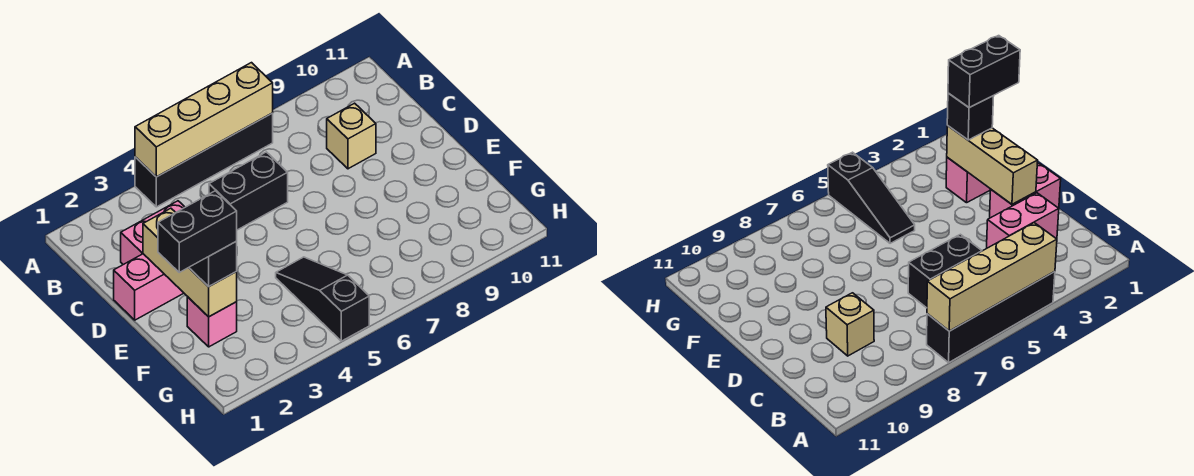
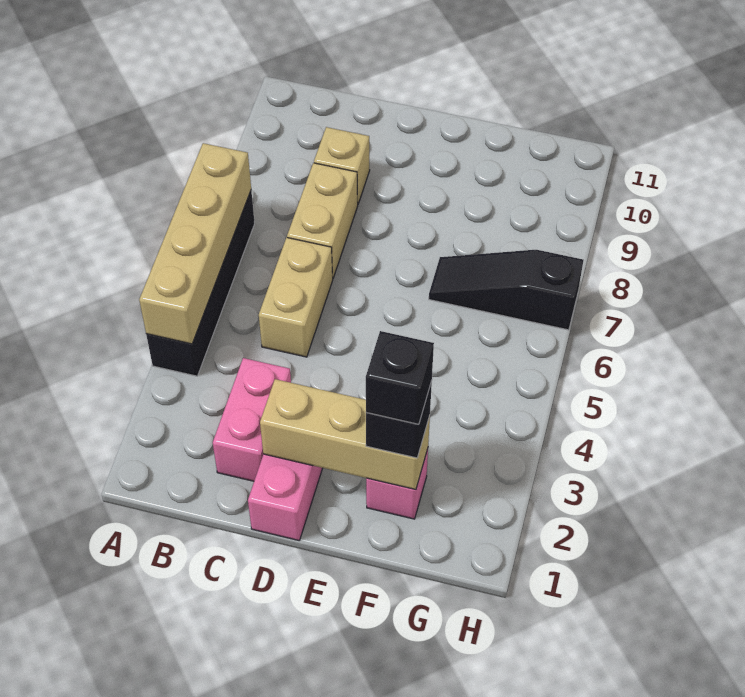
black brick C5:C6 level 1 -> tan brick C5:C6 level 1
none -> tan brick C7:C8 level 1
black brick F1:F2 level 4 -> black brick F2 level 4
black slope F5:H5 level 1 top H -> black slope F7:H7 level 1 top H

